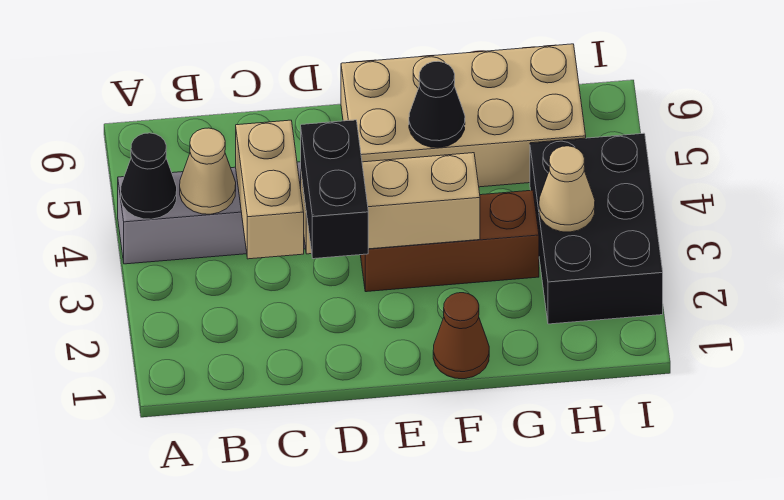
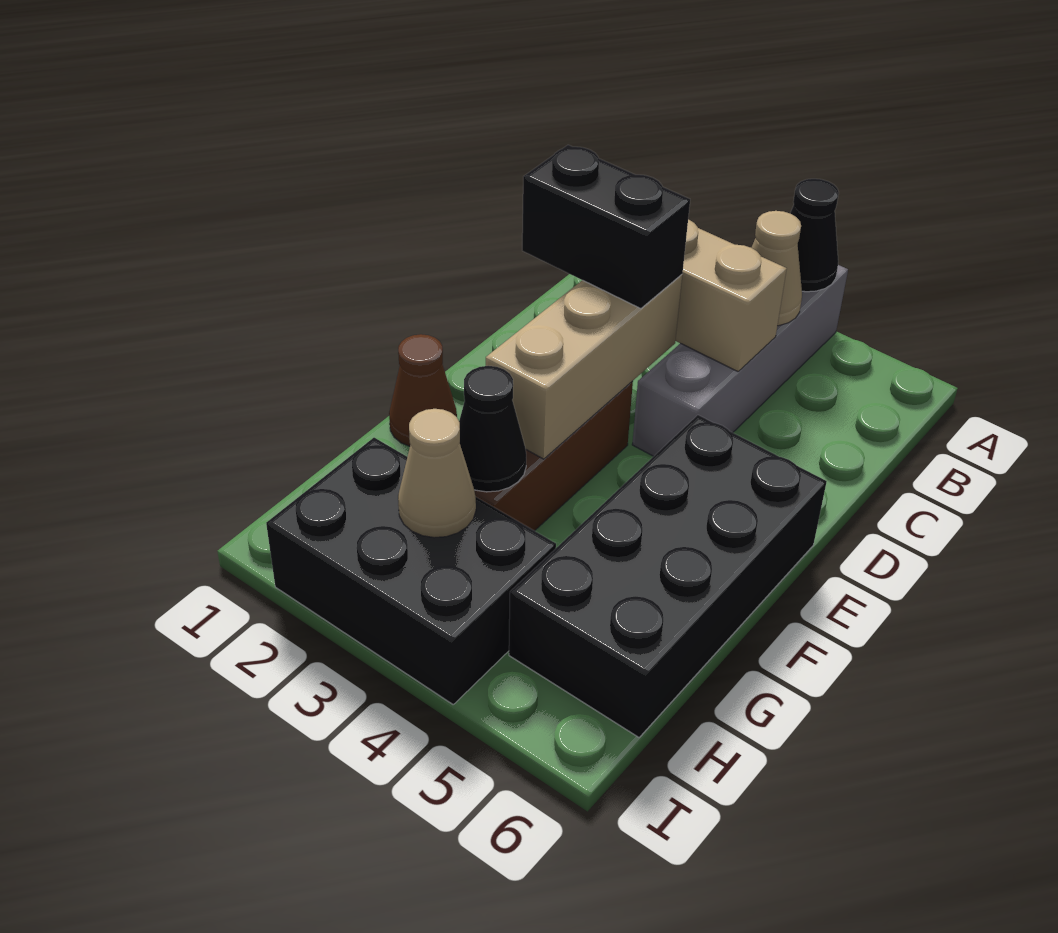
tan brick E5:H6 level 1 -> black brick E5:H6 level 1
black cone F5 level 2 -> black cone G3 level 2

